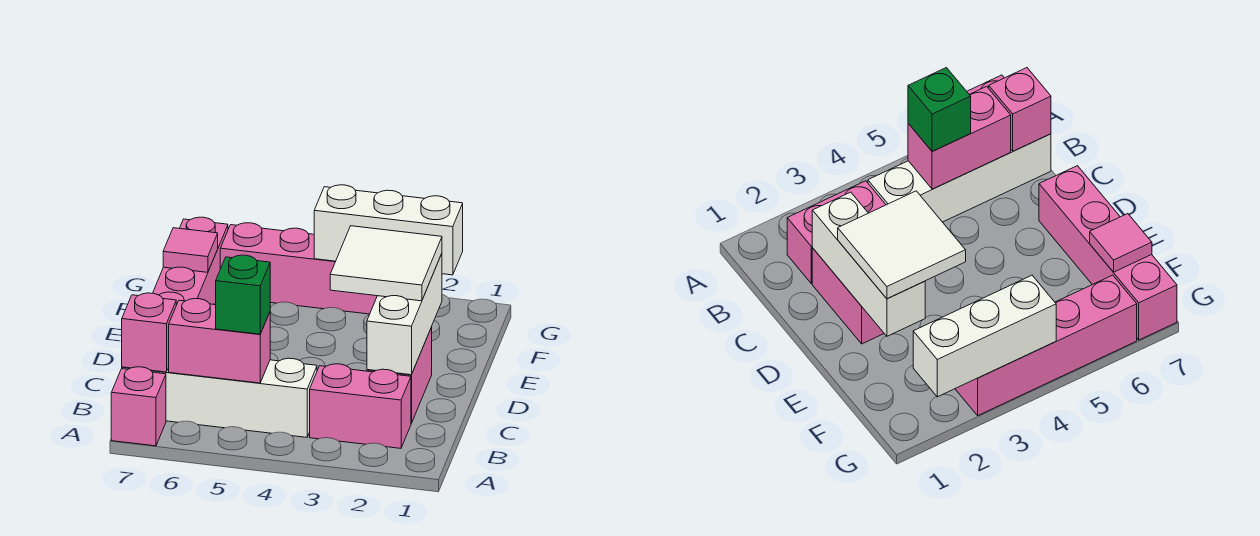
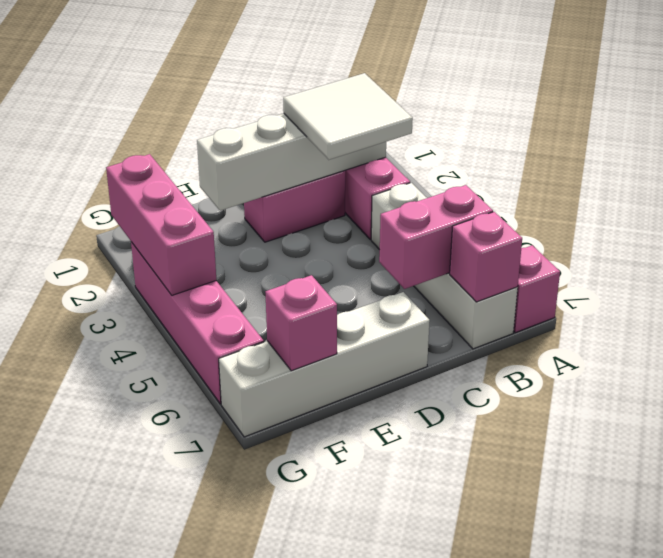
pink brick B5:B6 level 2 -> pink brick B6:C6 level 2
green brick B5 level 3 -> none
white brick C2:E2 level 2 -> white brick B2:E2 level 2
white tile D2:E3 level 3 -> white tile B2:C3 level 3
pink brick D7:G7 level 1 -> white brick D7:G7 level 1
pink tile F7 level 2 -> pink brick F7 level 2
white brick G2:G4 level 2 -> pink brick G2:G4 level 2

